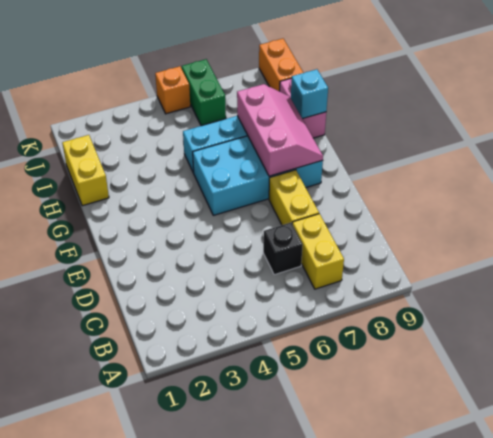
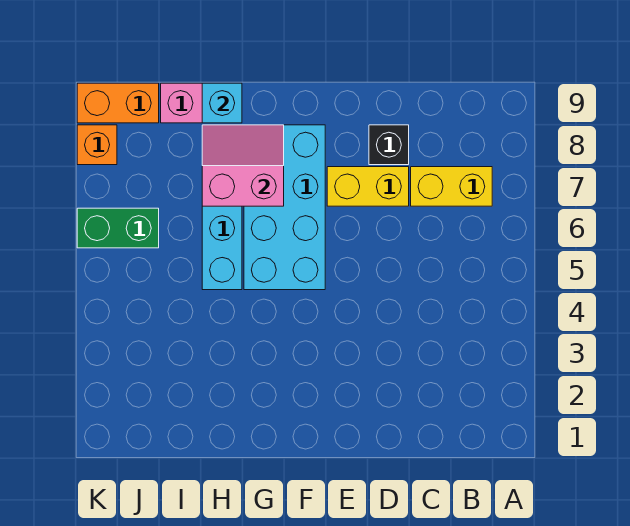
black brick C6 level 1 -> black brick D8 level 1
pink slope F7:H8 level 2 top 7 -> pink slope G7:H8 level 2 top 7
yellow brick H1:I1 level 1 -> none
orange brick K5 level 1 -> orange brick K8 level 1

